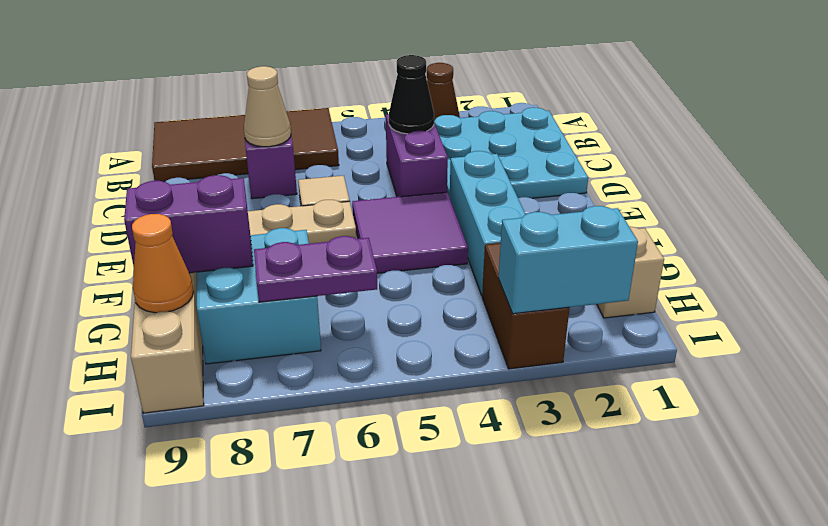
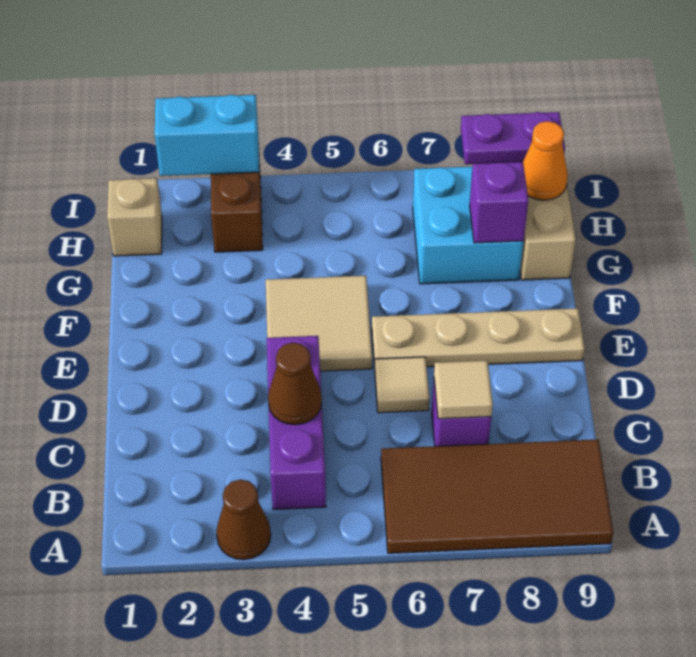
cyan plate B1:D3 level 1 -> none
purple brick C4:D4 level 1 -> purple brick B4:D4 level 1
black cone C4 level 2 -> brown cone C4 level 2
tan cone C7 level 2 -> tan tile C7 level 2
cyan brick E3:G3 level 1 -> none
purple tile E4:F5 level 1 -> tan tile E4:F5 level 1
purple brick G8:G9 level 2 -> purple brick G8 level 2
purple plate H6:H7 level 2 -> purple plate I8:I9 level 2

